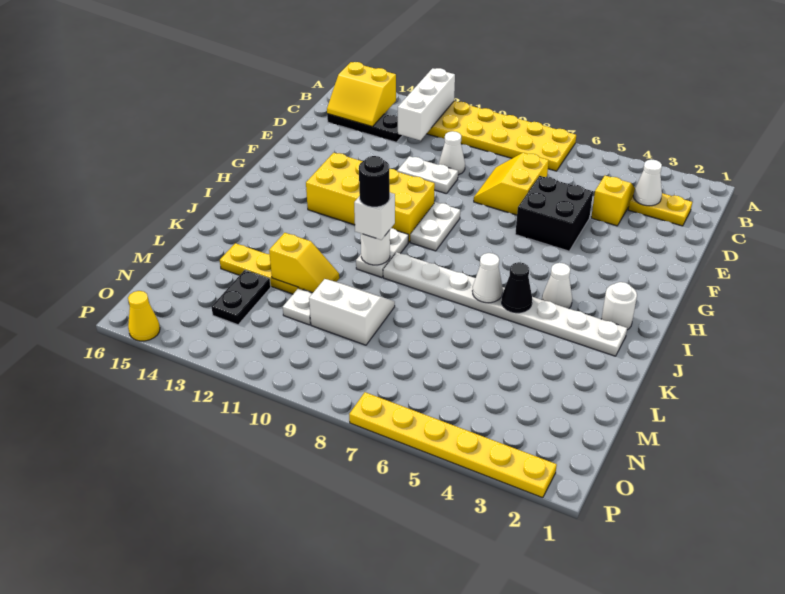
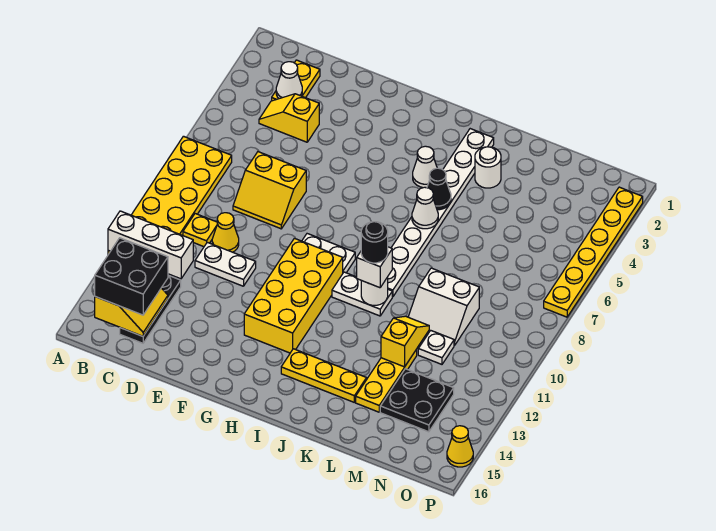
none -> yellow plate C10 level 1
white cone D10 level 1 -> yellow cone D10 level 1
black brick E5:F6 level 1 -> black brick B14:C15 level 3
white plate E10:E11 level 1 -> white plate D11:E11 level 1
white round brick I2 level 1 -> white round brick K3 level 1
none -> yellow plate I14:K14 level 1
white slope L9:M10 level 1 top M -> white slope L9:M10 level 1 top 9
black plate M13:N13 level 1 -> black plate M13:N14 level 1

